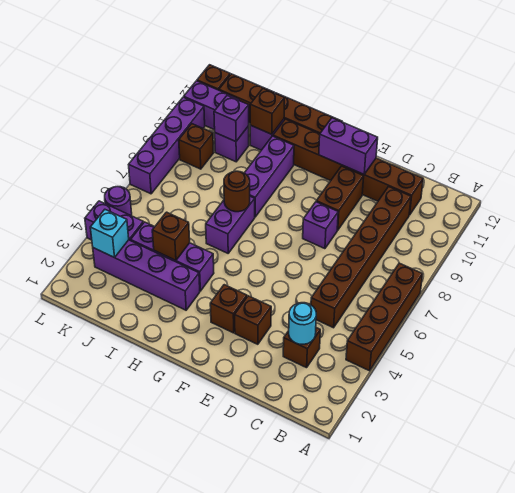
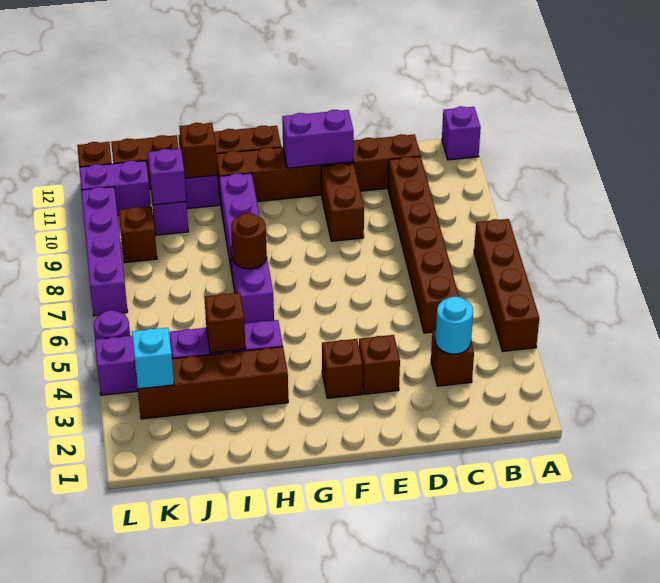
purple brick E8 level 1 -> purple brick A12 level 1
purple brick H3:K3 level 1 -> brown brick H3:K3 level 1

